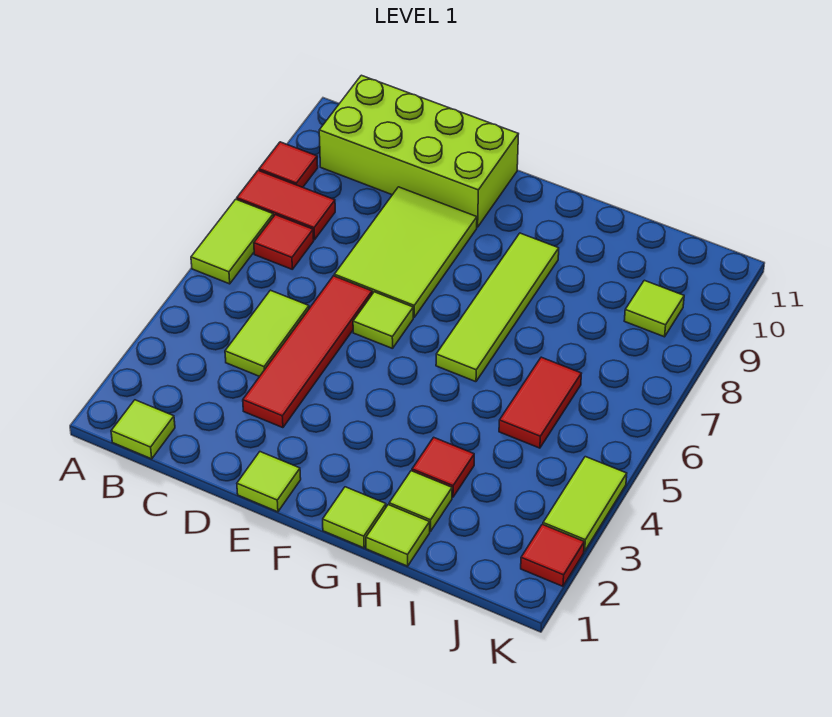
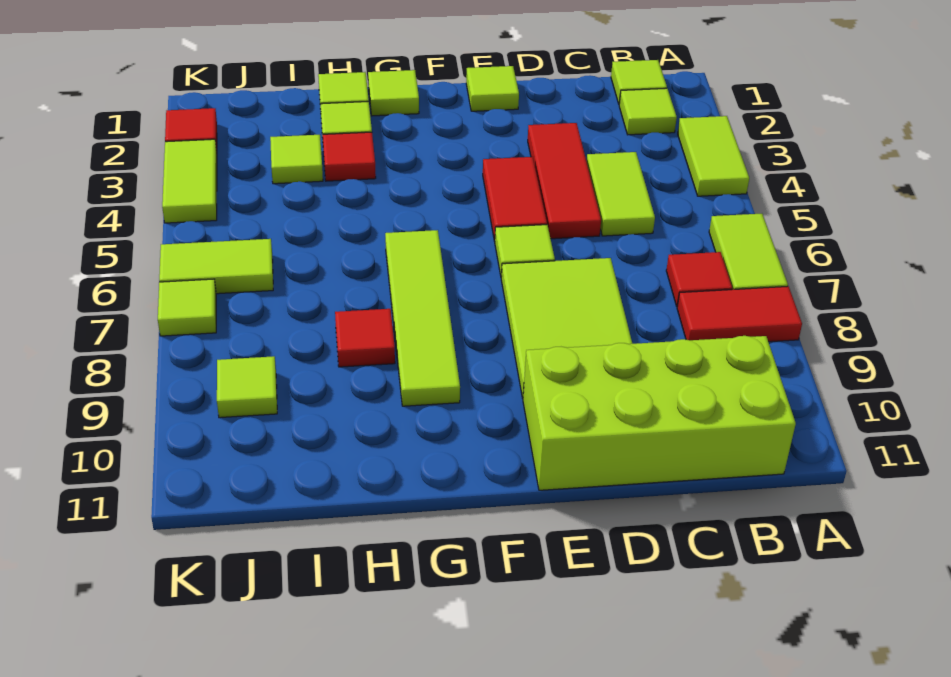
none -> lime tile A3:A4 level 1
red tile A9 level 1 -> red tile H8 level 1
none -> lime tile B2 level 1
red tile D3:D6 level 1 -> red tile D3:D5 level 1
none -> lime tile I3 level 1
red tile I5:I6 level 1 -> red tile E4:E5 level 1
none -> lime tile J6:K6 level 1
none -> lime tile K7 level 1

